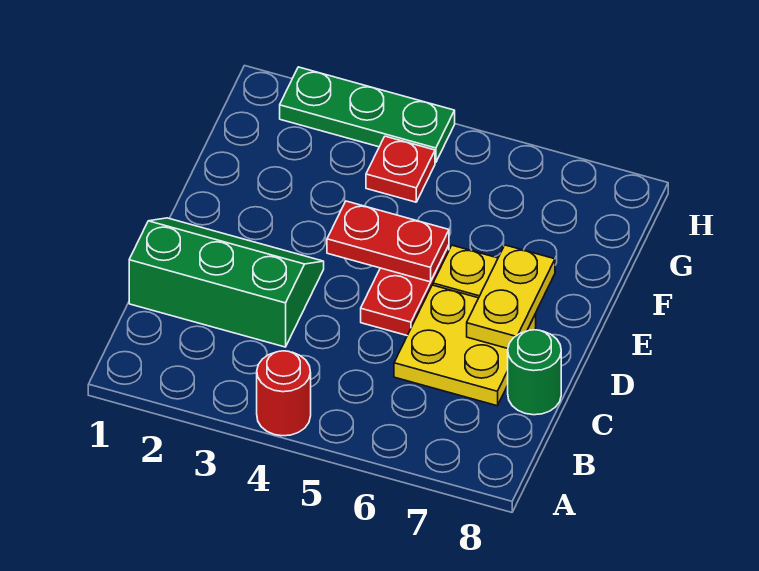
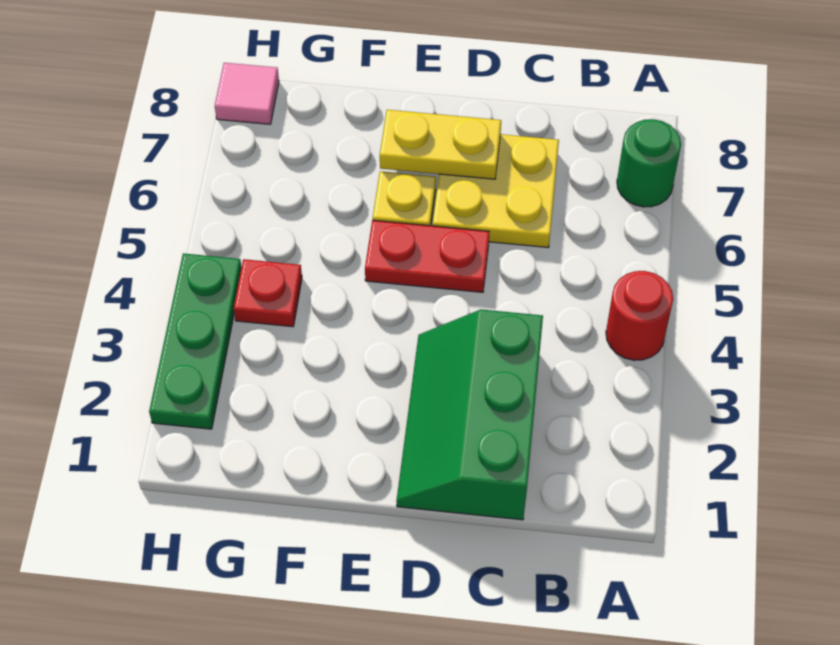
green round brick C8 level 1 -> green round brick A7 level 1
red plate E4:E5 level 2 -> none
none -> pink tile H8 level 1

